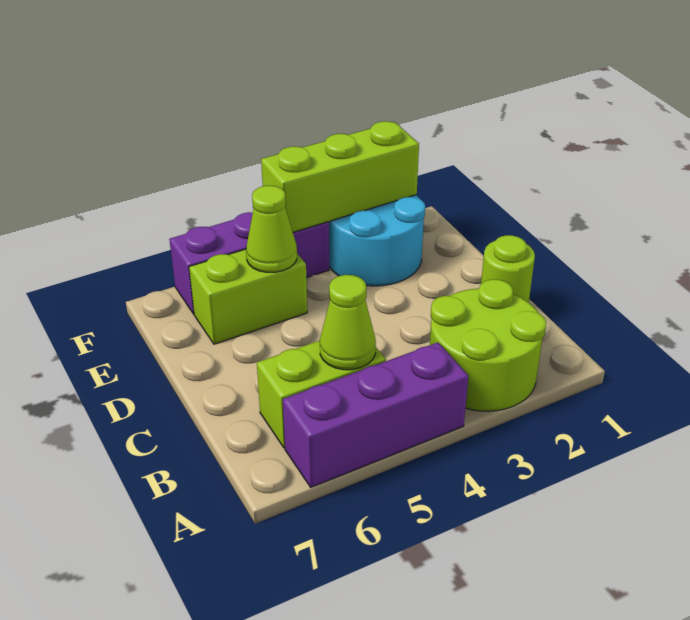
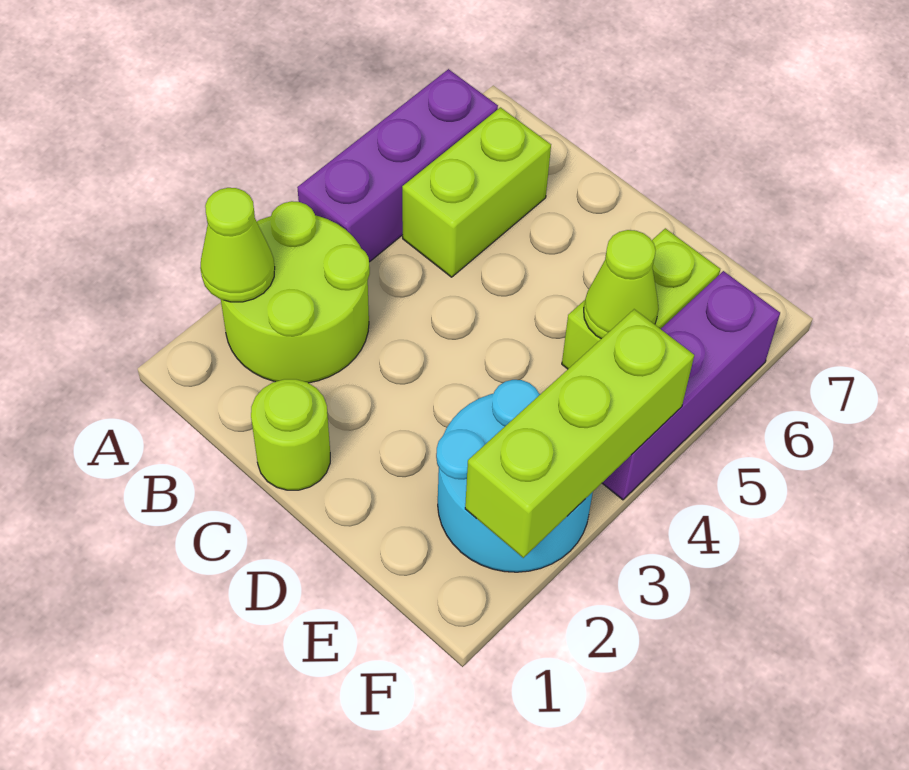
lime cone B5 level 2 -> lime cone A2 level 2

